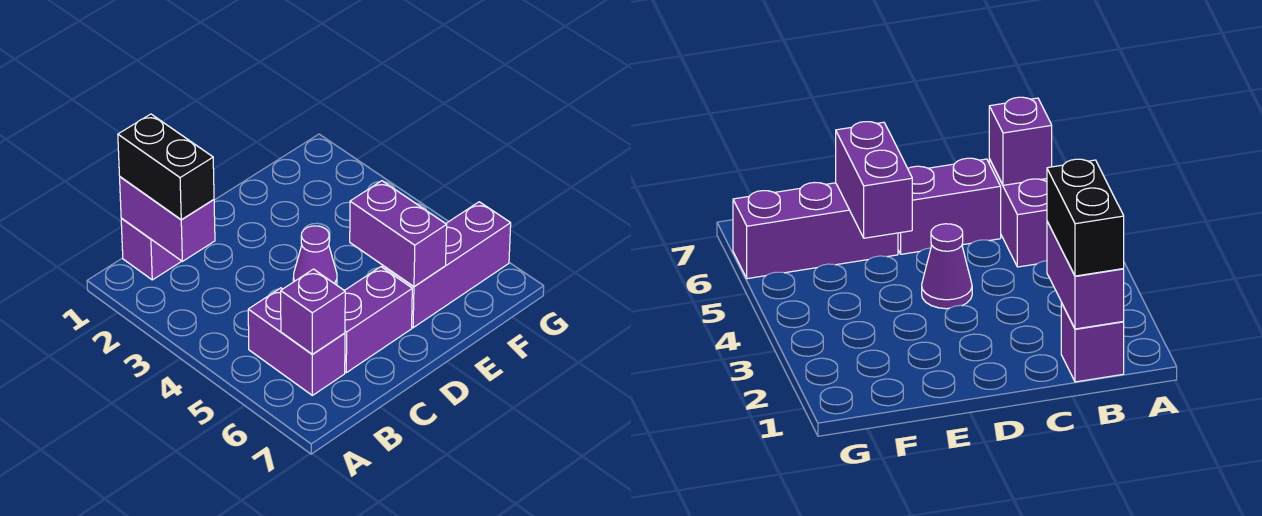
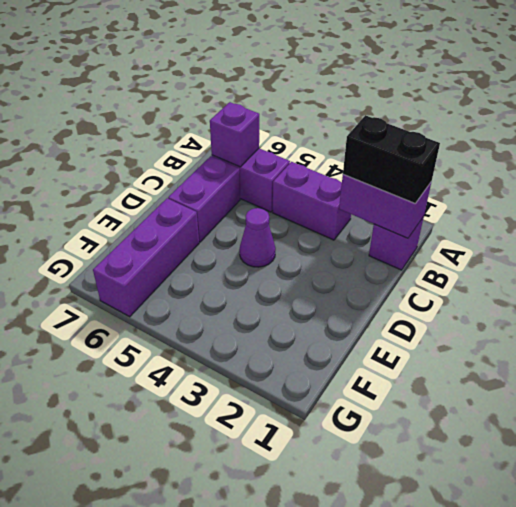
purple brick E5:E6 level 2 -> purple brick B3:B4 level 1

